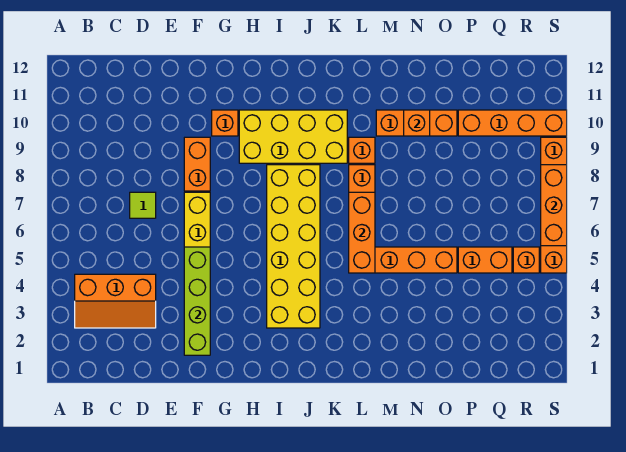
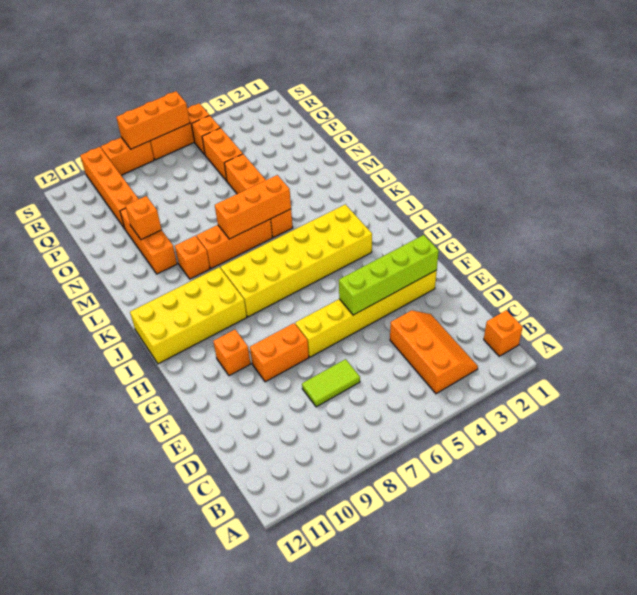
none -> orange brick B1 level 1
lime tile D7 level 1 -> lime tile D7:D8 level 1
yellow brick H9:K10 level 1 -> yellow brick I9:J12 level 1

